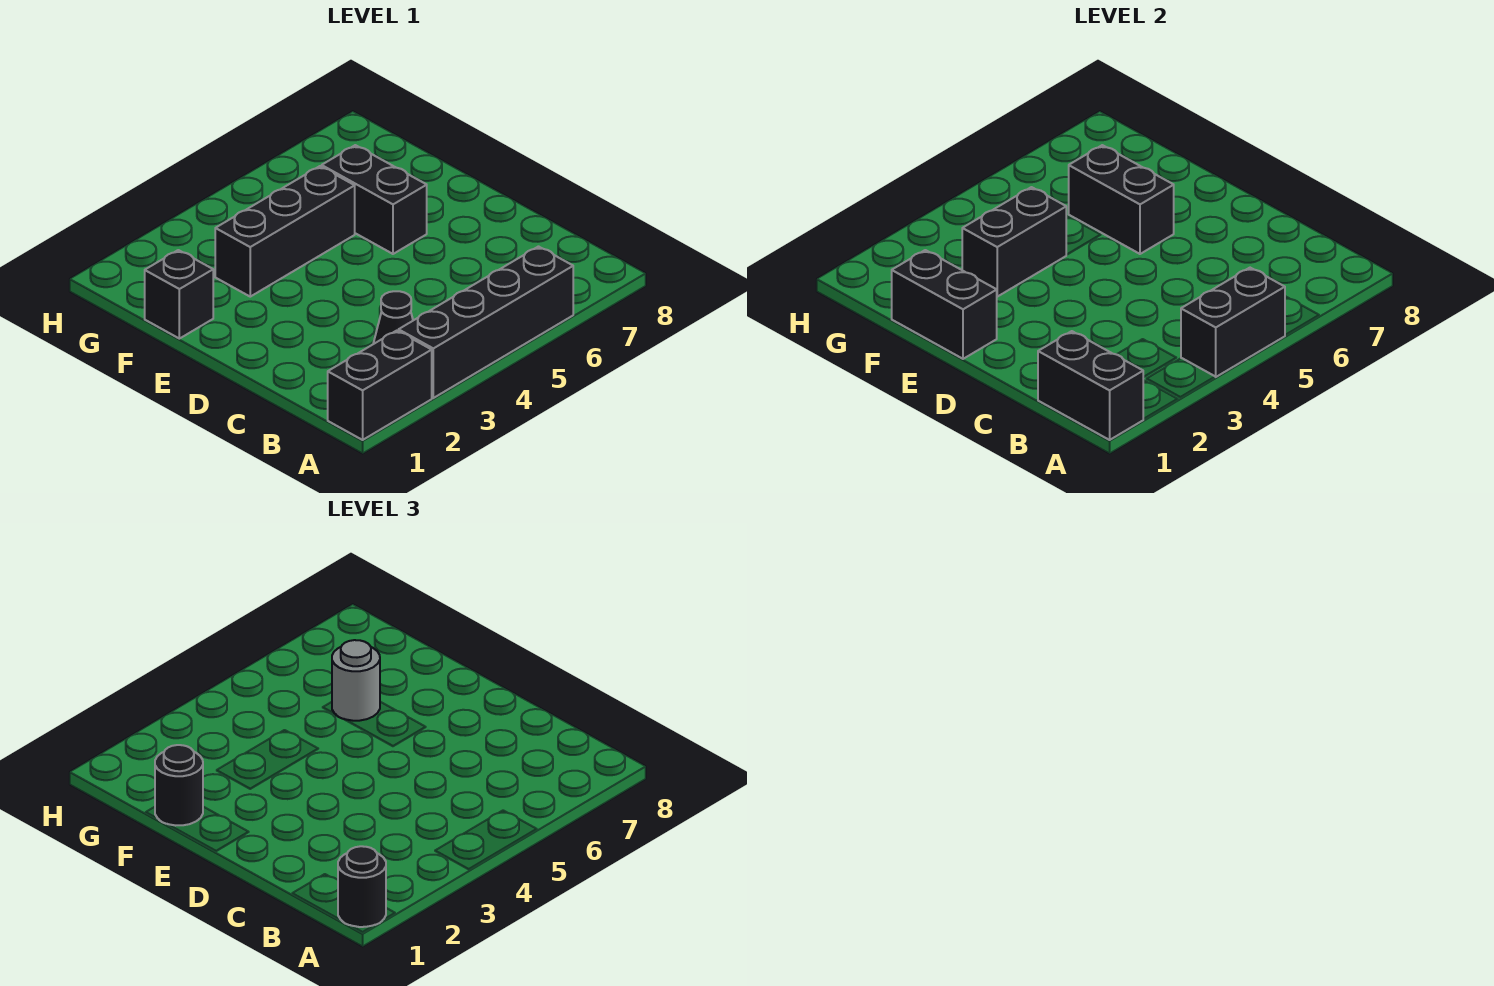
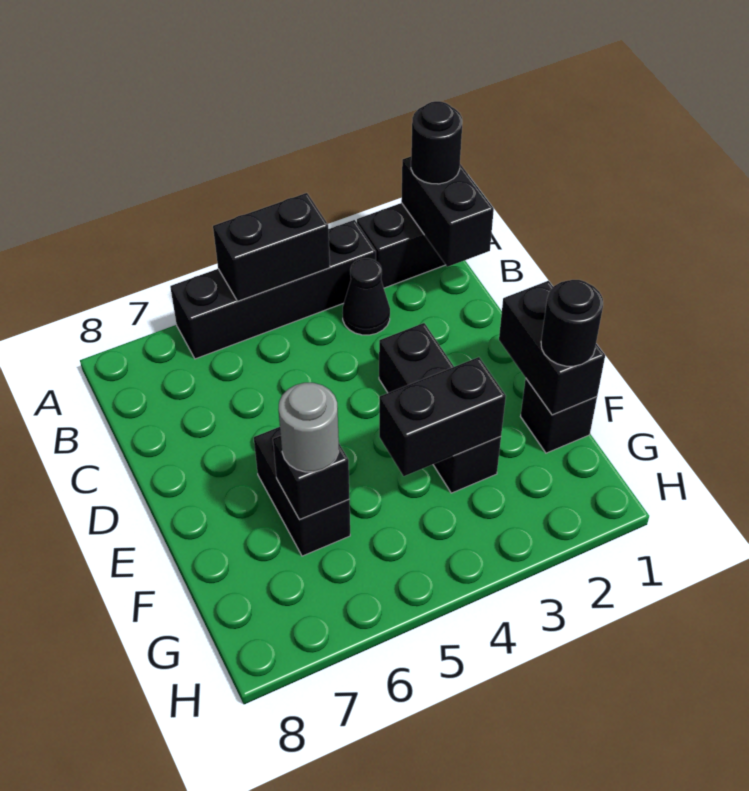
black brick E6:F6 level 2 -> black brick F6 level 2
black brick F3:F5 level 1 -> black brick D3:F3 level 1

